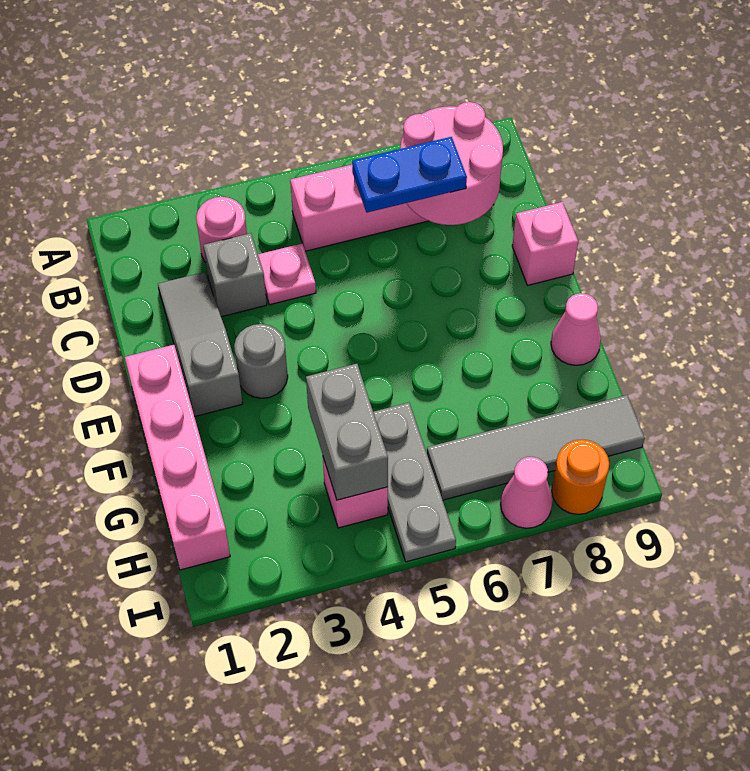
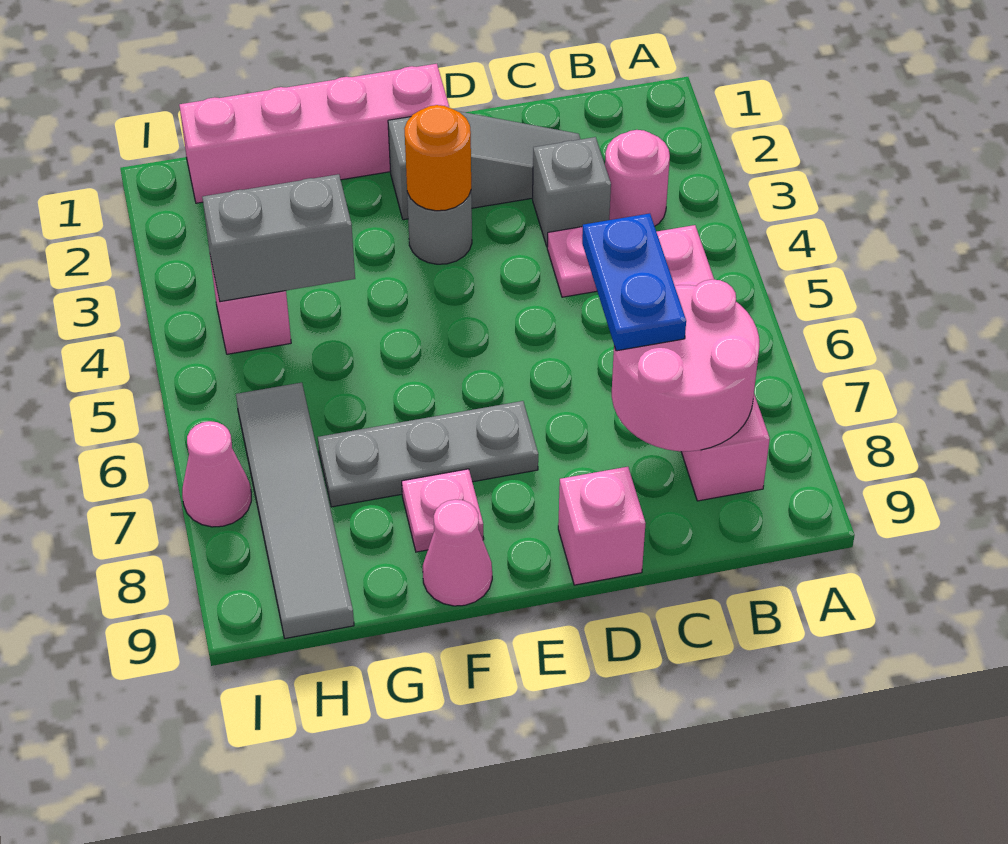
none -> pink plate F8 level 1
grey plate G5:I5 level 1 -> grey plate E7:G7 level 1
orange round brick I8 level 1 -> orange round brick E3 level 2

